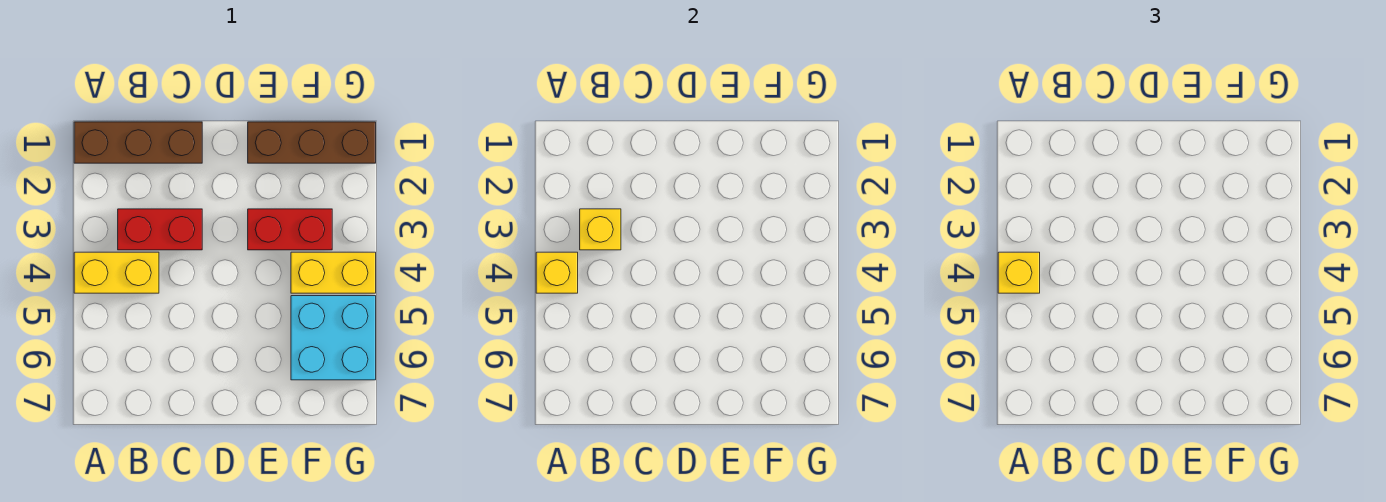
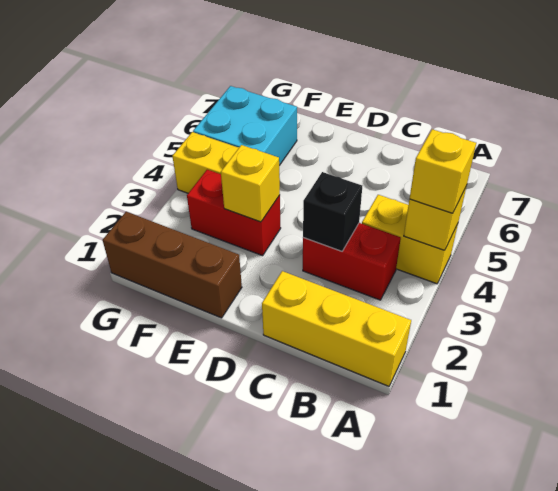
brown brick A1:C1 level 1 -> yellow brick A1:C1 level 1
yellow brick B3 level 2 -> yellow brick E3 level 2
none -> black brick C3 level 2

